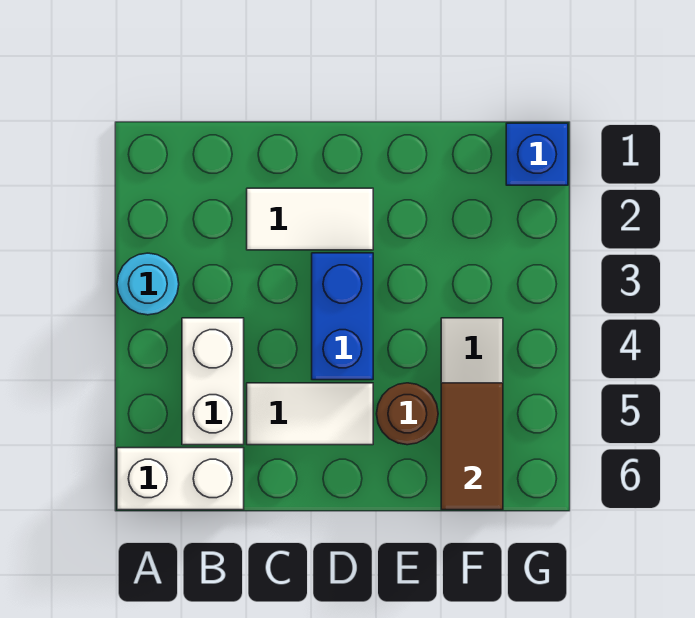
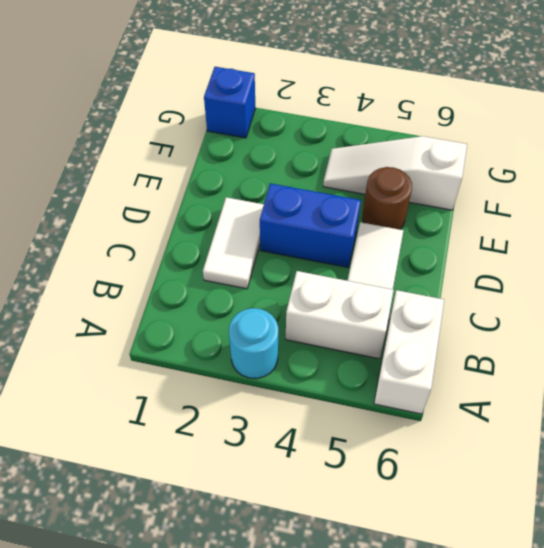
brown tile F5:F6 level 2 -> none

